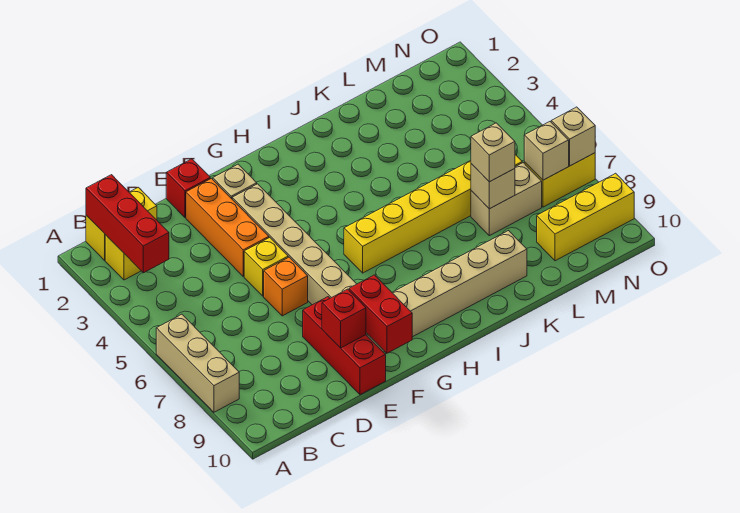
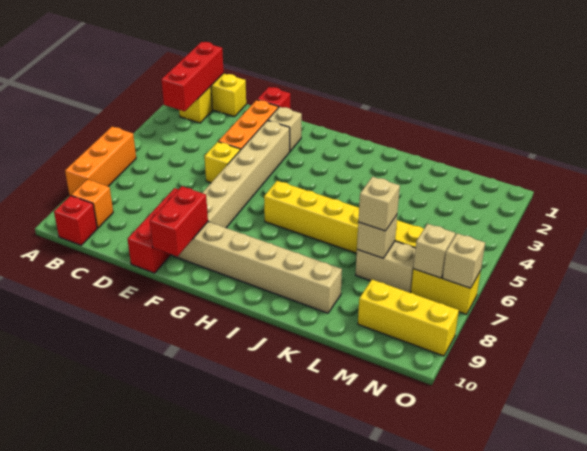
tan brick A6:A8 level 1 -> orange brick A6:A8 level 1
orange brick E6 level 1 -> orange brick B9 level 1
red brick E9 level 2 -> red brick B10 level 1

